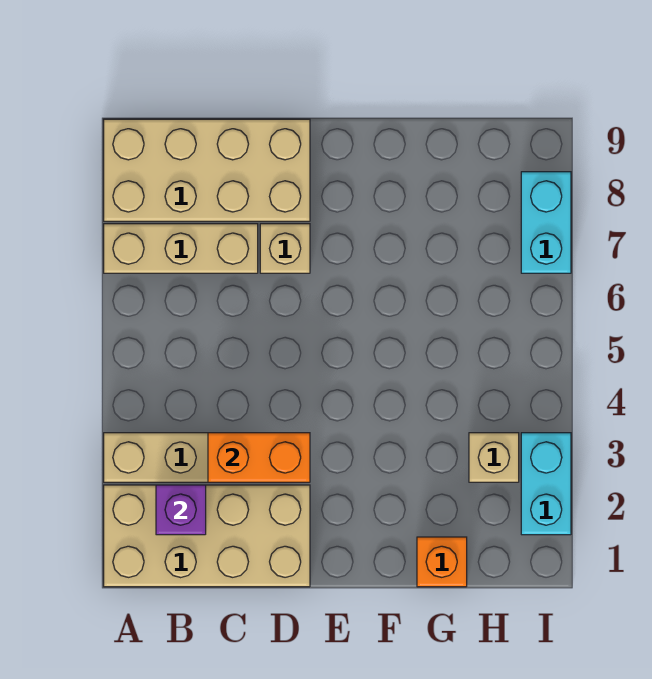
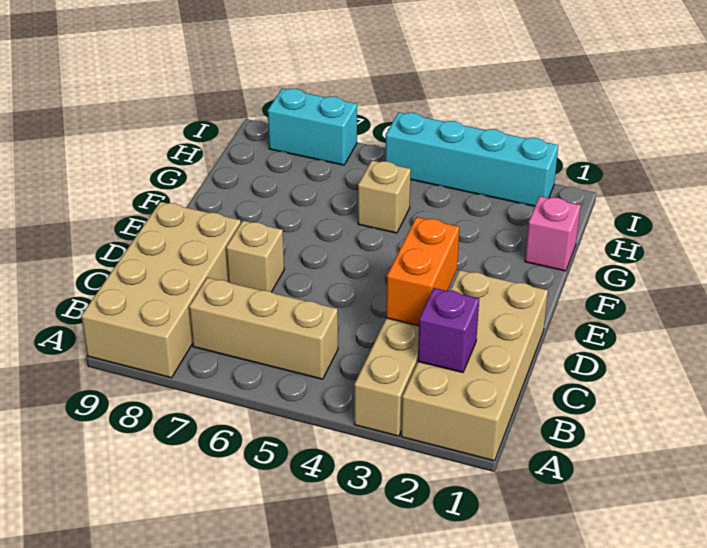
tan brick A7:C7 level 1 -> tan brick B5:B7 level 1
orange brick G1 level 1 -> pink brick G1 level 1
tan brick H3 level 1 -> tan brick G5 level 1
cyan brick I2:I3 level 1 -> cyan brick I2:I5 level 1

